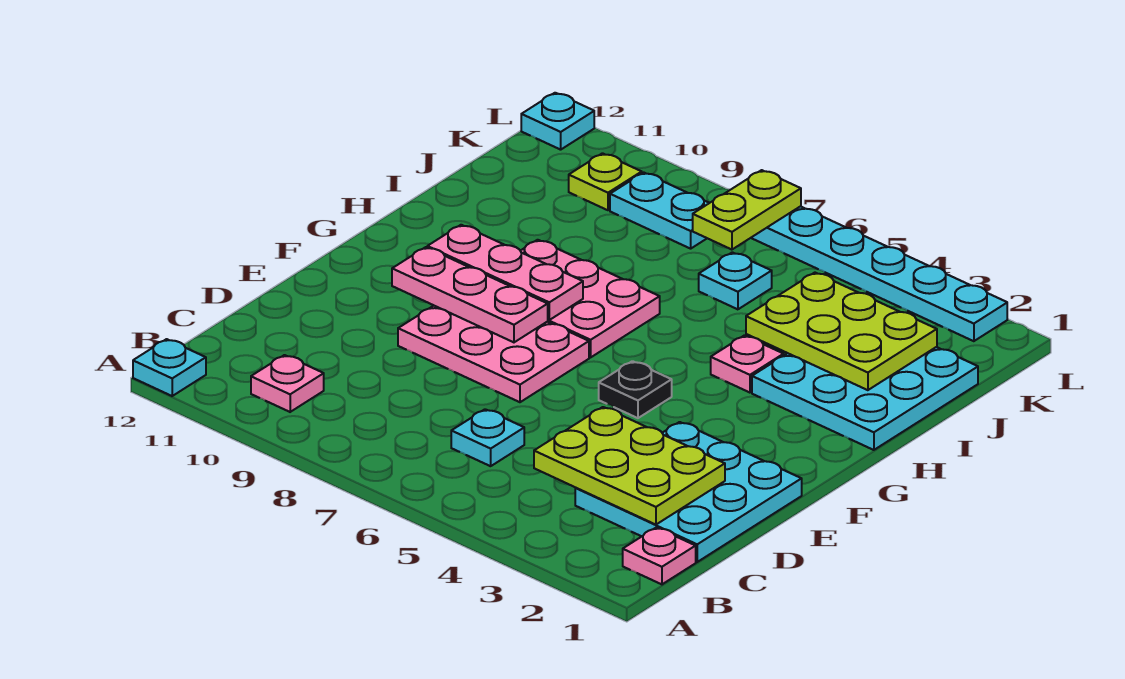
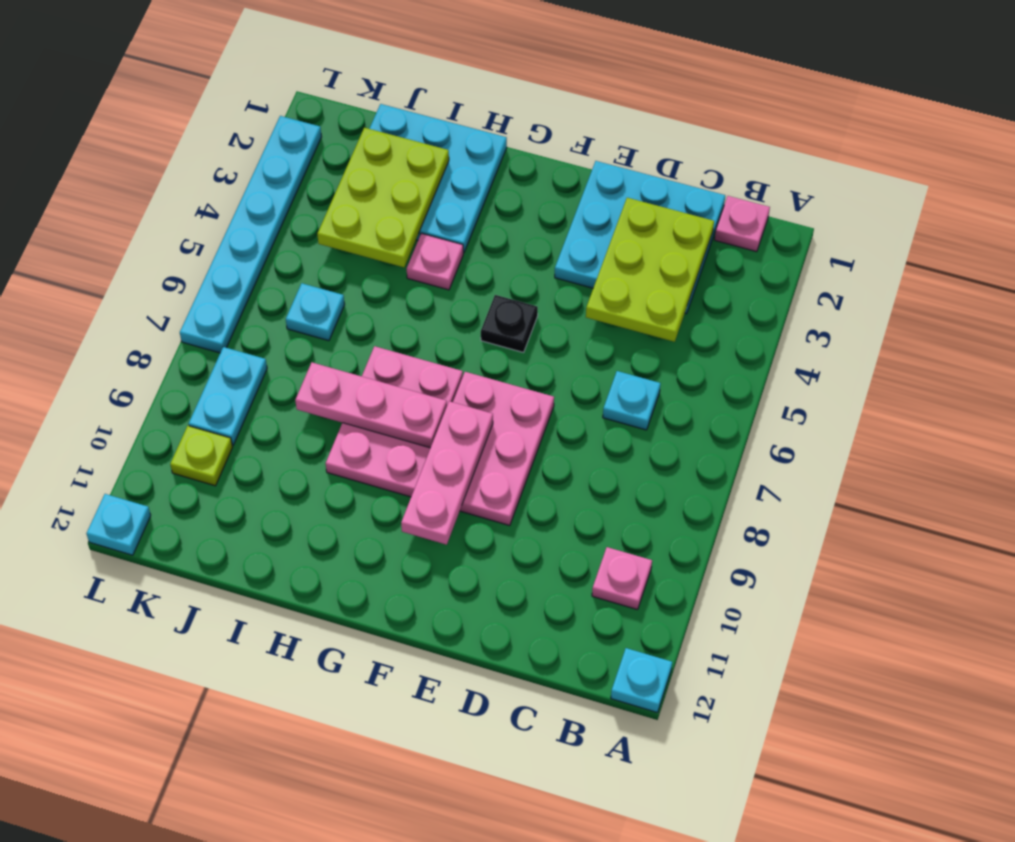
pink plate G8:G10 level 2 -> pink plate G8:I8 level 2
lime plate K7:L7 level 2 -> none

